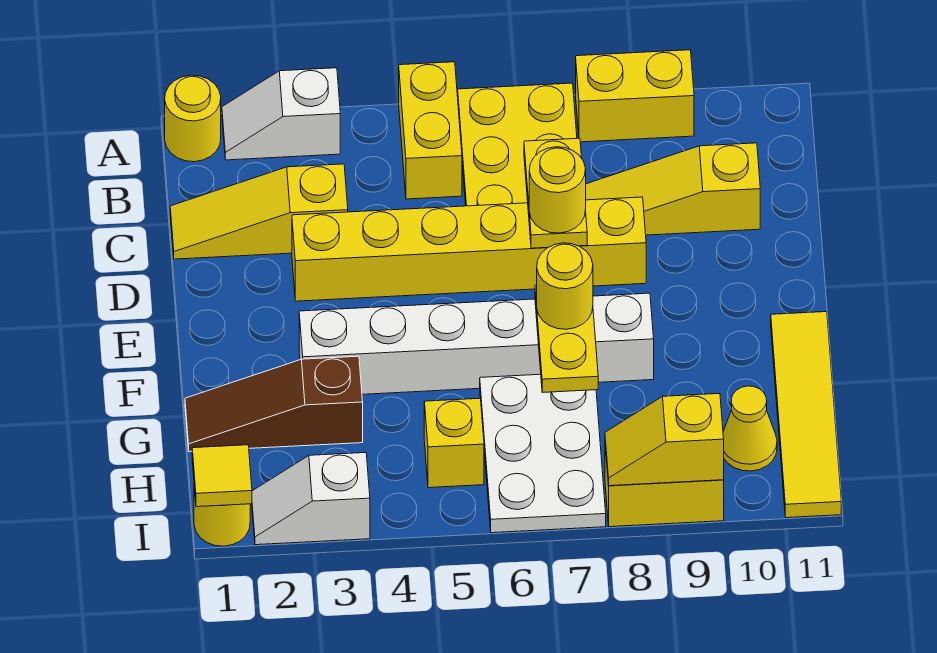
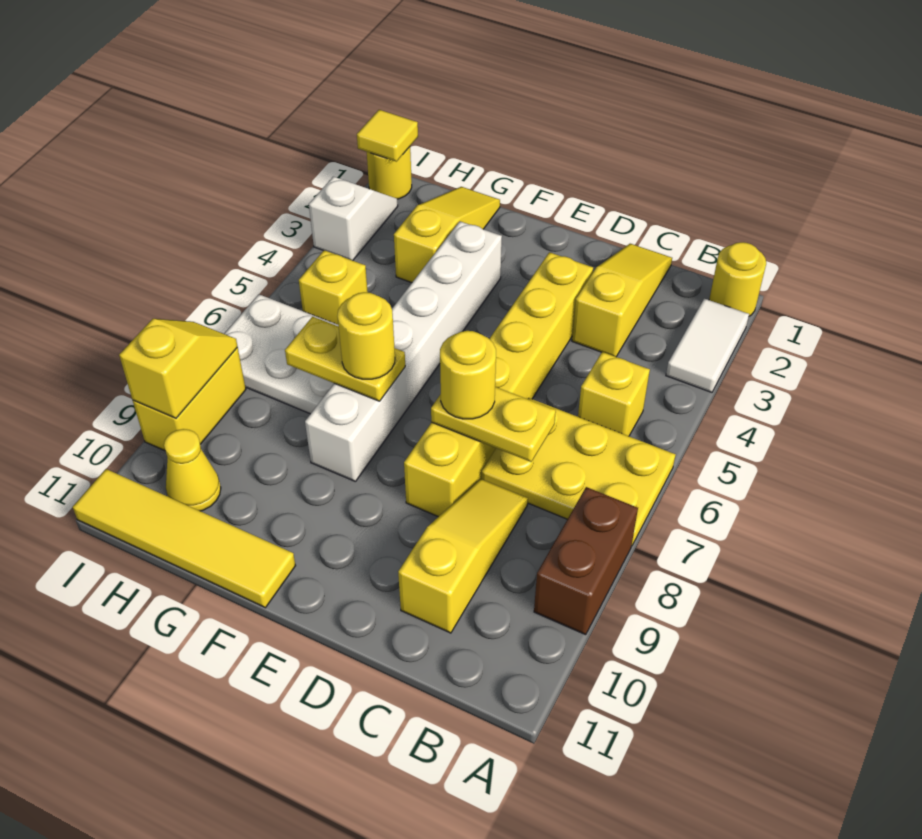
white slope A2:A3 level 1 top 3 -> white tile A2:A3 level 1
yellow brick A5:B5 level 1 -> yellow brick B5 level 1
yellow brick A8:A9 level 1 -> brown brick A8:A9 level 1
brown slope G1:G3 level 1 top 3 -> yellow slope G1:G3 level 1 top 3

